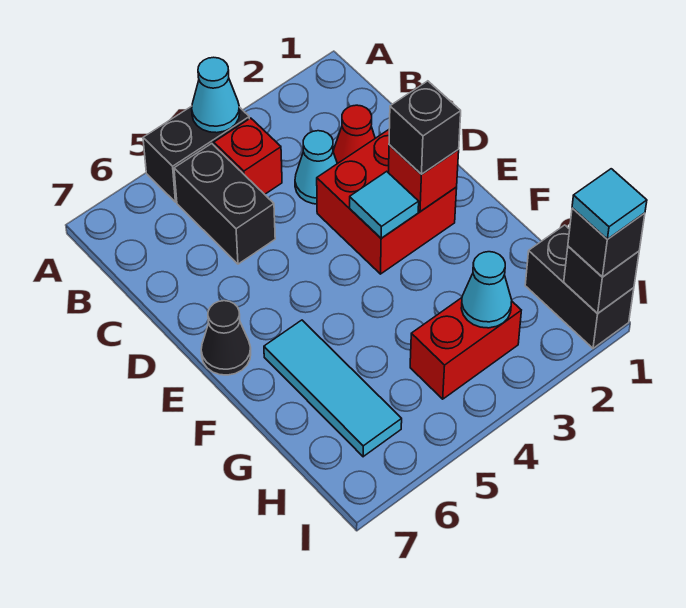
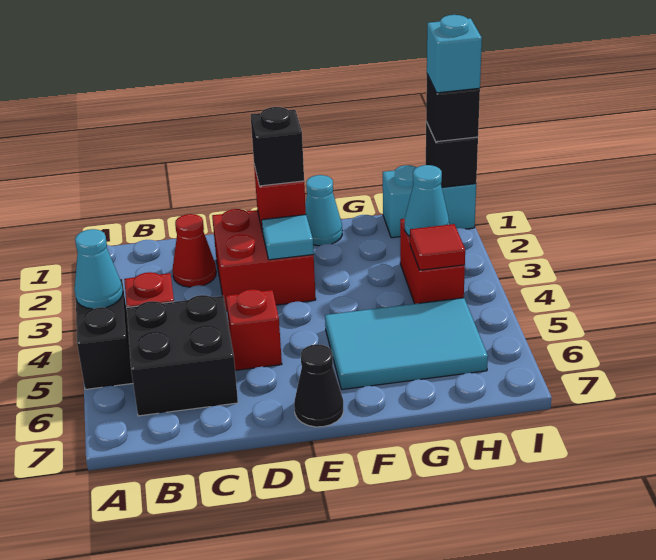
black brick B5:C5 level 1 -> black brick B5:C6 level 1
cyan cone C3 level 1 -> cyan cone F1 level 1
none -> red brick D5 level 1
cyan tile F6:H6 level 1 -> cyan tile F5:H6 level 1
black brick H1:I1 level 1 -> cyan brick H1:I1 level 1
none -> red tile H4 level 2
cyan tile I1 level 4 -> cyan brick I1 level 4

